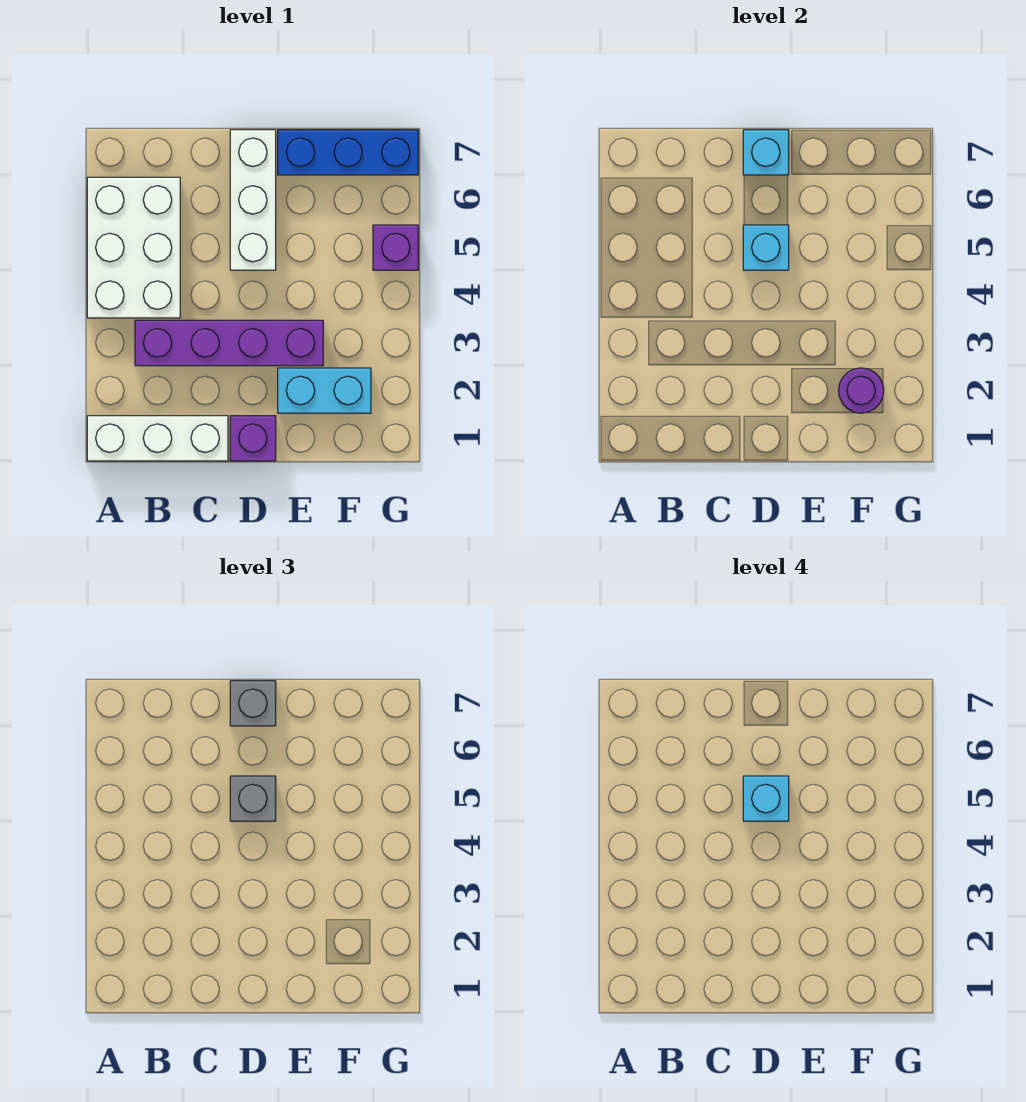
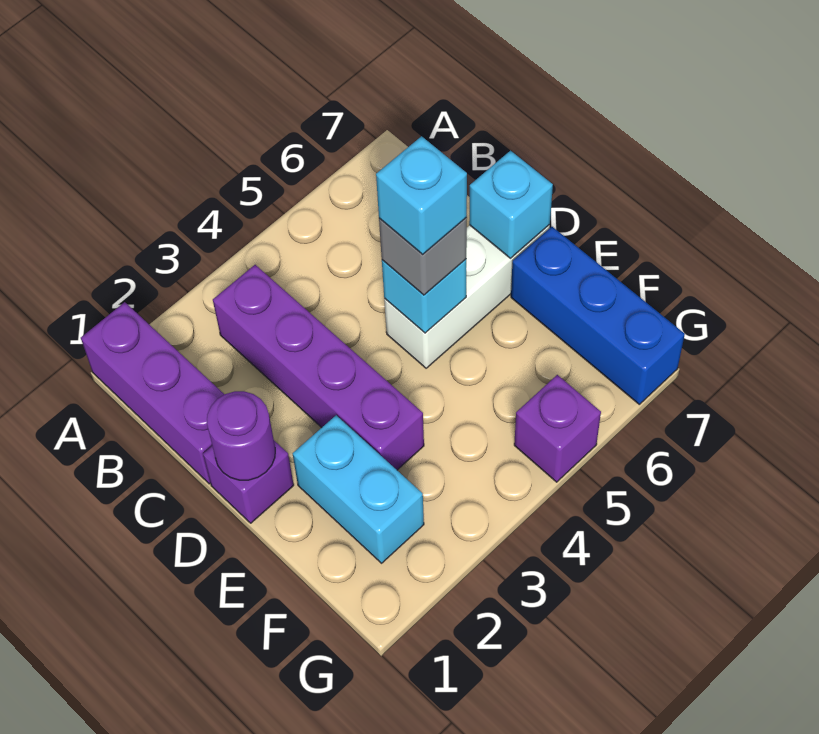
white brick A1:C1 level 1 -> purple brick A1:C1 level 1
white brick A4:B6 level 1 -> none
grey brick D7 level 3 -> none
purple round brick F2 level 2 -> purple round brick D1 level 2

